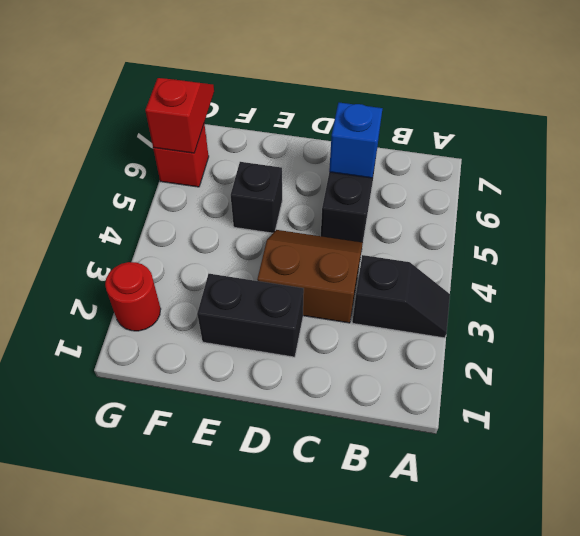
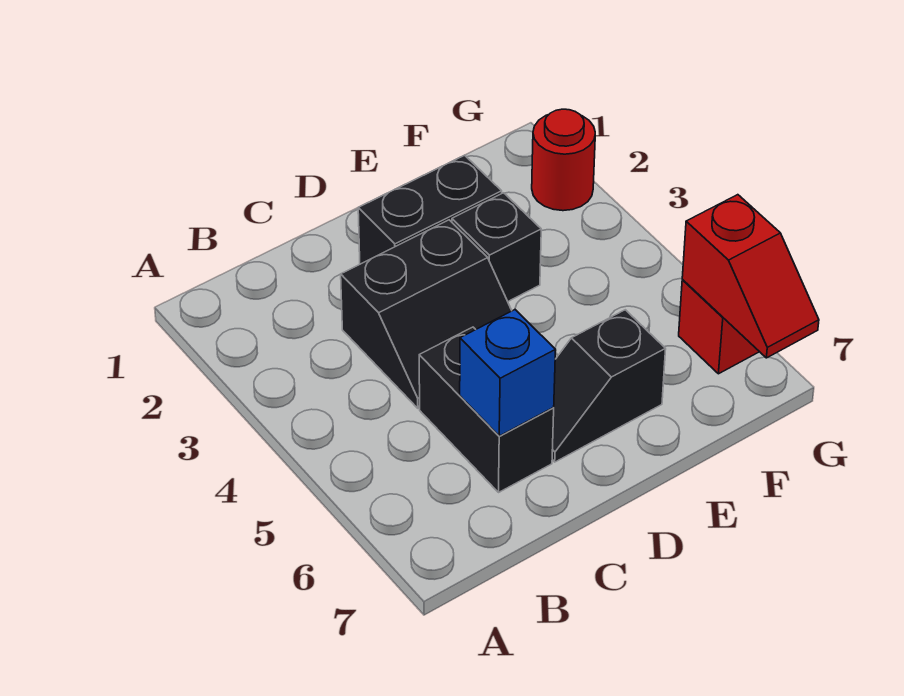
black slope A3:B3 level 1 top B -> black slope D6:E6 level 1 top E
brown slope C3:D4 level 1 top 3 -> black slope C3:D4 level 1 top 3
black brick E5 level 1 -> black brick E3 level 1

